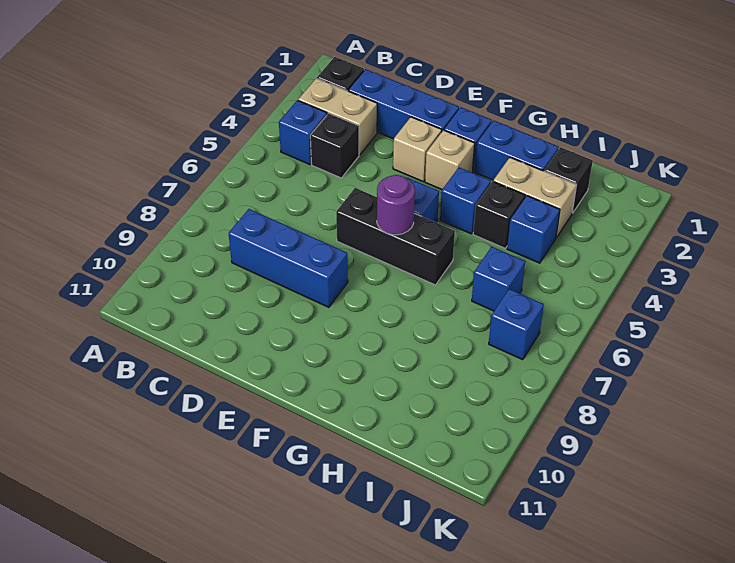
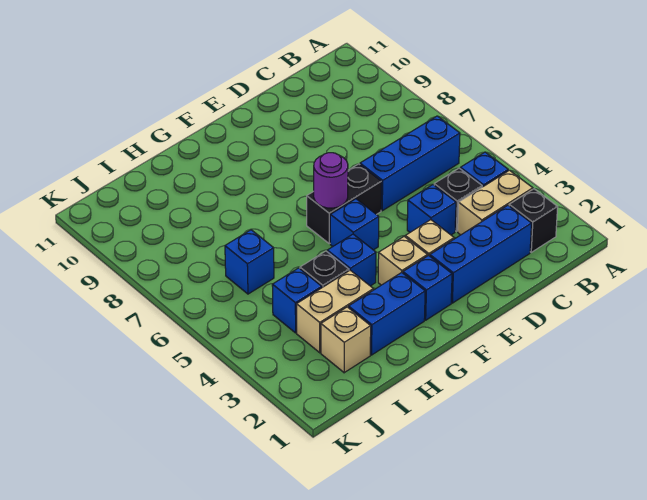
blue brick C8:E8 level 1 -> blue brick B6:D6 level 1
black brick E6:G6 level 1 -> black brick E6:F6 level 1
black brick I2 level 1 -> tan brick I2 level 1
blue brick J7 level 1 -> blue brick D4 level 1

